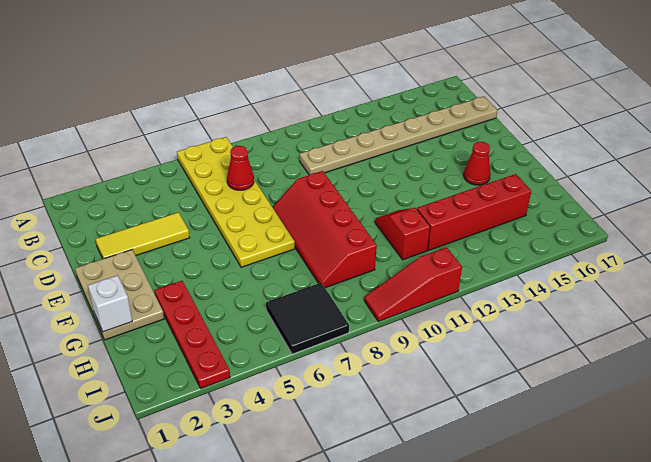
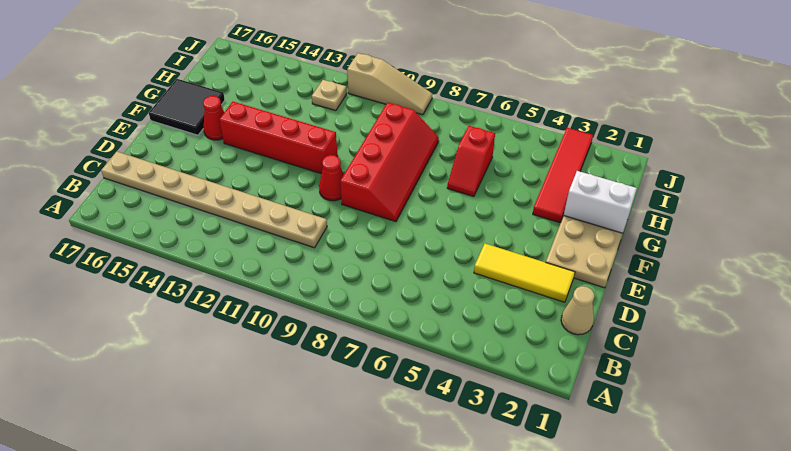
yellow plate A6:F7 level 1 -> none
none -> tan cone C1 level 1
red cone C7 level 2 -> red cone E10 level 1
white brick G1 level 2 -> white brick G1:G2 level 2
red plate G3:J3 level 1 -> red tile G3:J3 level 1
red slope G11:H11 level 1 top H -> red slope G6:H6 level 1 top H
red brick H12:H15 level 1 -> red brick F11:F14 level 1
black tile I6:J7 level 1 -> black tile F16:G17 level 1
none -> tan plate I12 level 1
red slope J9:J11 level 1 top 11 -> tan slope J9:J11 level 1 top 11

